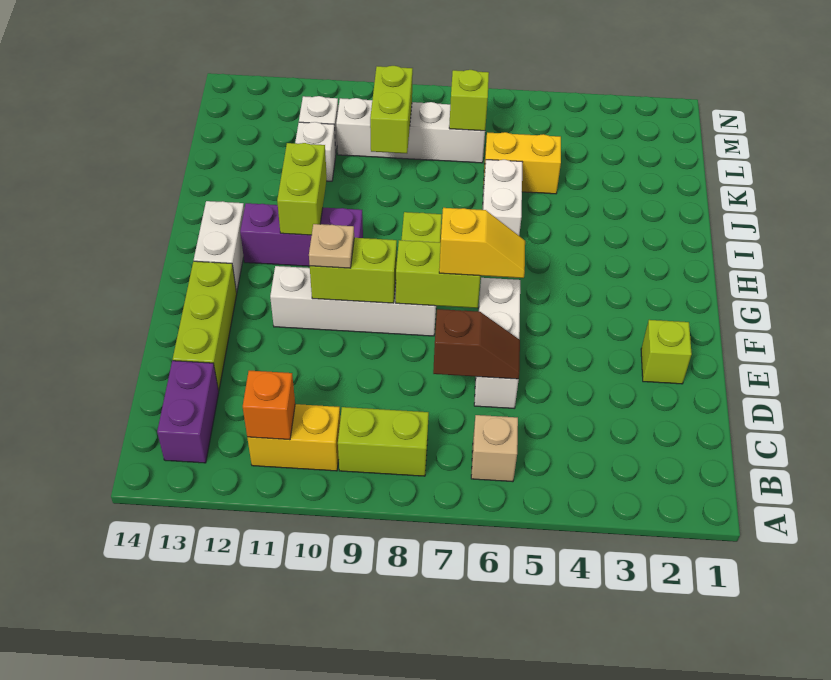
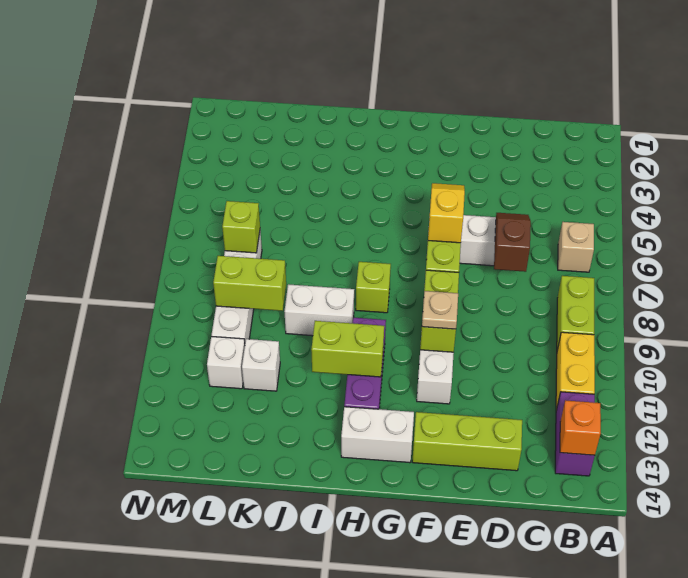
orange brick B11 level 2 -> orange brick B13 level 2
purple brick B13:C13 level 1 -> purple brick B12:B13 level 1
lime brick E2 level 1 -> none
white brick I6:J6 level 1 -> white brick I9:J9 level 1
yellow brick K5:K6 level 1 -> none

